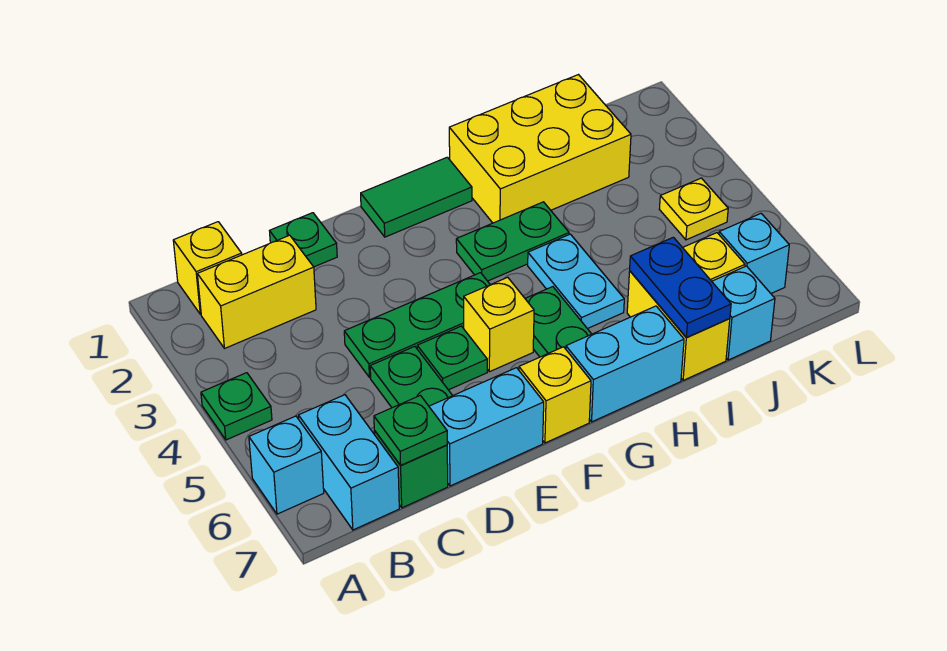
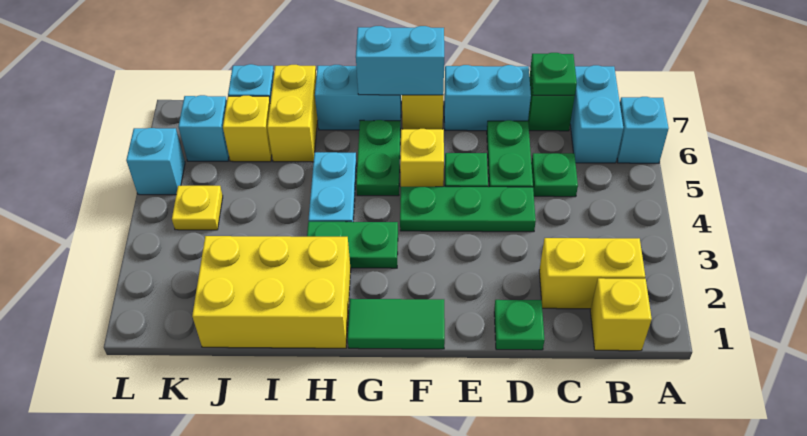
green plate A4 level 1 -> green plate C5 level 1
none -> cyan brick F7:G7 level 2
blue plate I6:I7 level 2 -> none
none -> cyan brick L5 level 1

